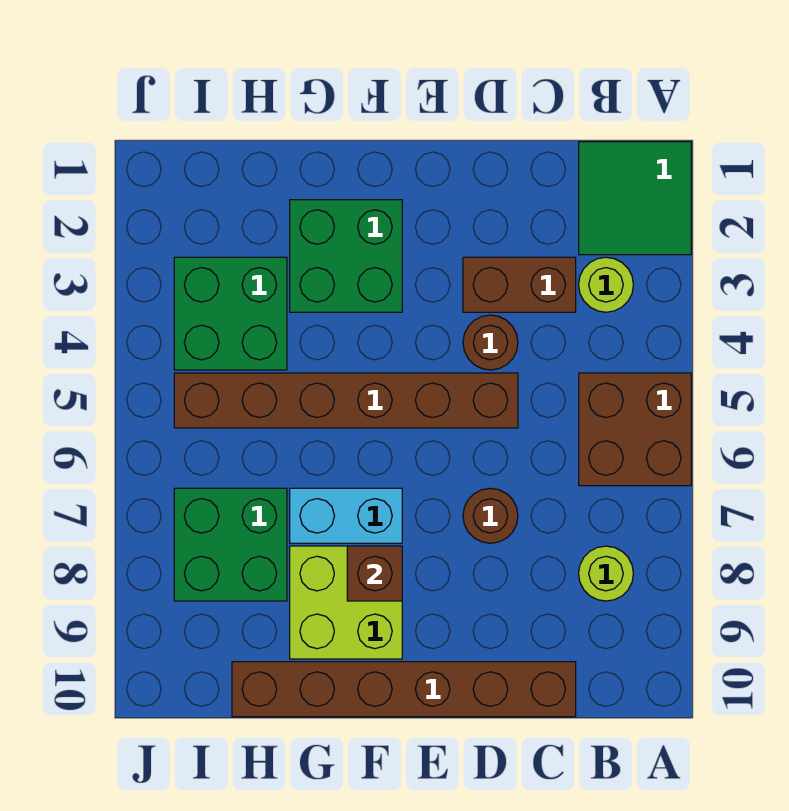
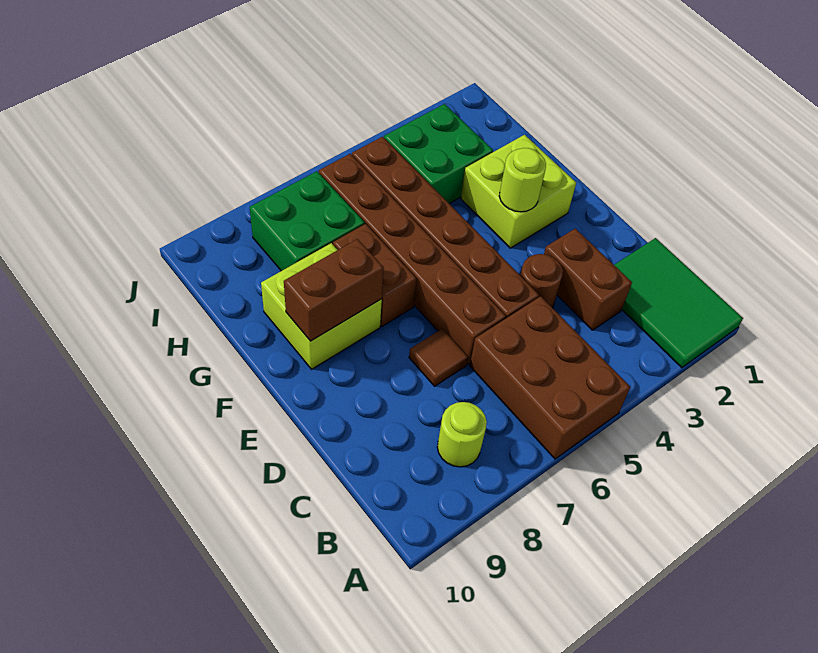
green tile A1:B2 level 1 -> green tile A1:C2 level 1
brown brick A5:B6 level 1 -> brown brick A5:C6 level 1
lime round brick B3 level 1 -> lime round brick F3 level 2
brown brick C10:H10 level 1 -> brown brick D6:I6 level 1
brown round brick D7 level 1 -> brown tile D7 level 1
green brick F2:G3 level 1 -> lime brick F2:G3 level 1
cyan brick F7:G7 level 1 -> brown brick F7:G7 level 1
brown brick F8 level 2 -> brown brick F8:F9 level 2

